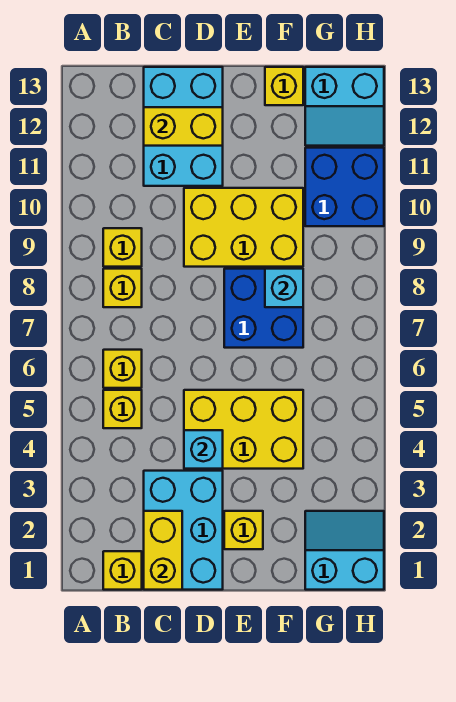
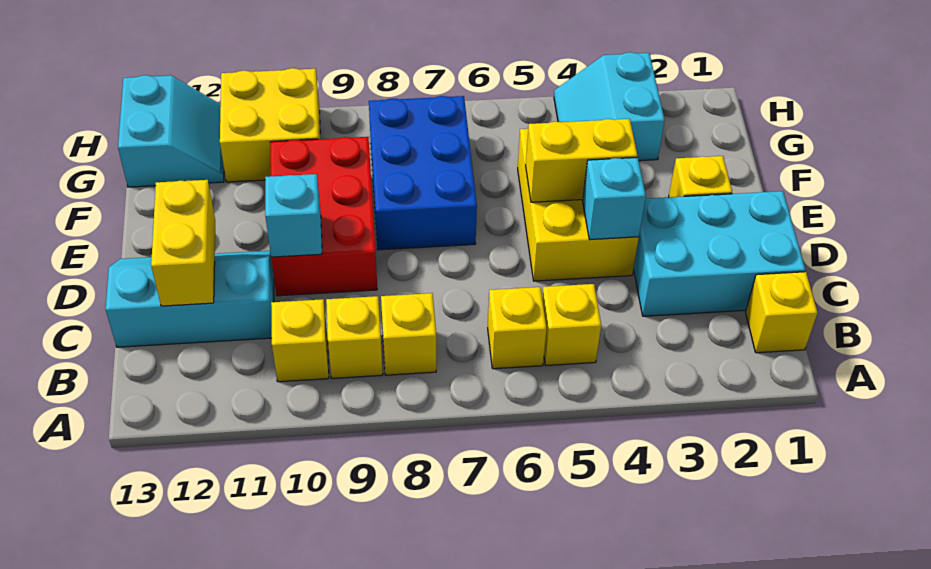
yellow brick C1:C2 level 2 -> yellow brick E4:E5 level 2
cyan brick C11:D13 level 1 -> cyan slope C11:D13 level 1 top C
yellow brick D9:F10 level 1 -> red brick D9:F10 level 1
blue brick E7:F8 level 1 -> blue brick E7:G8 level 1
cyan brick F8 level 2 -> cyan brick D10 level 2
yellow brick F13 level 1 -> yellow brick B10 level 1
cyan slope G1:H2 level 1 top 1 -> cyan slope G3:H4 level 1 top 3
blue brick G10:H11 level 1 -> yellow brick G10:H11 level 1

